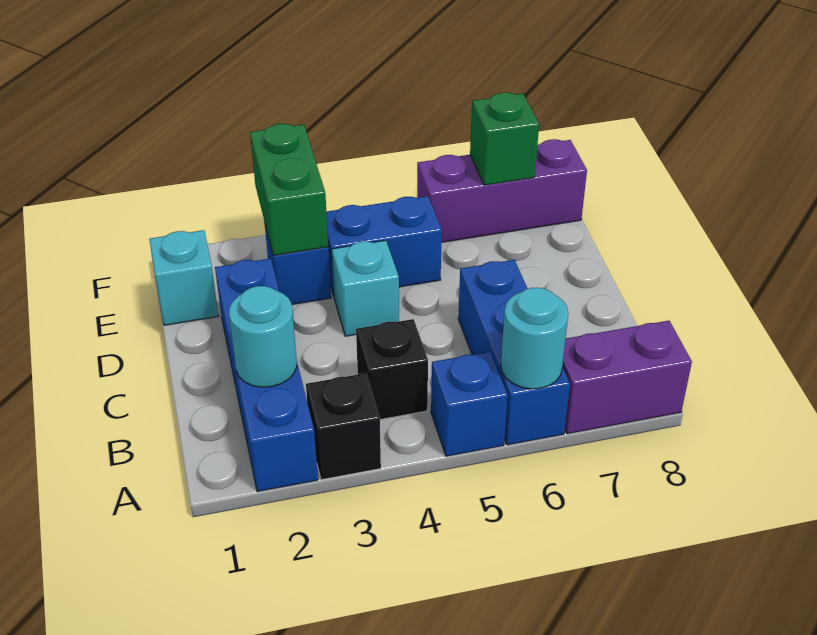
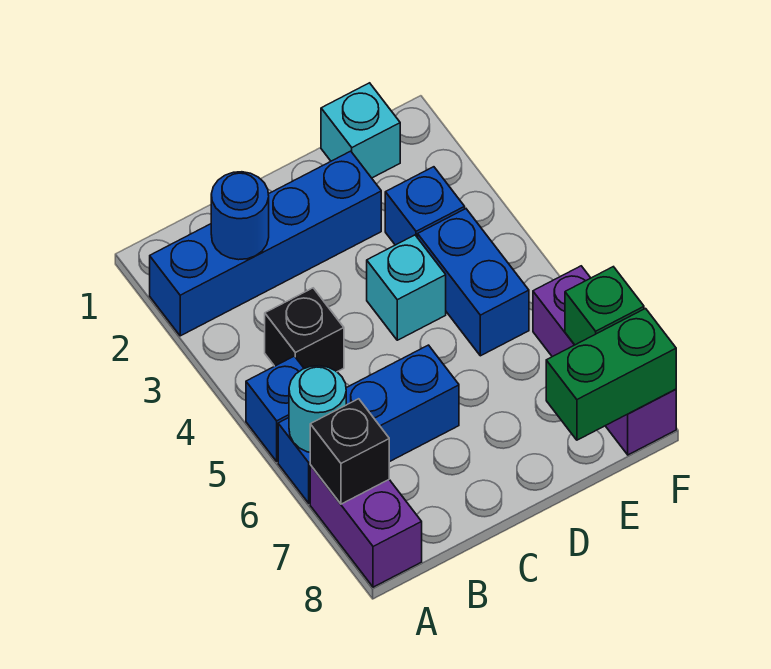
black brick A3 level 1 -> black brick A7 level 2
cyan round brick B2 level 2 -> blue round brick B2 level 2
green brick E3:F3 level 2 -> green brick E8:F8 level 2

